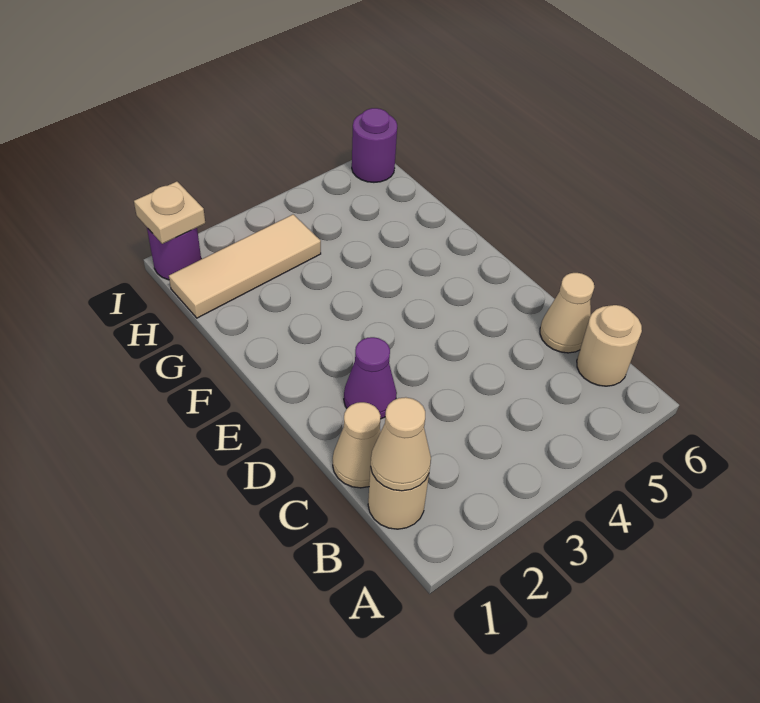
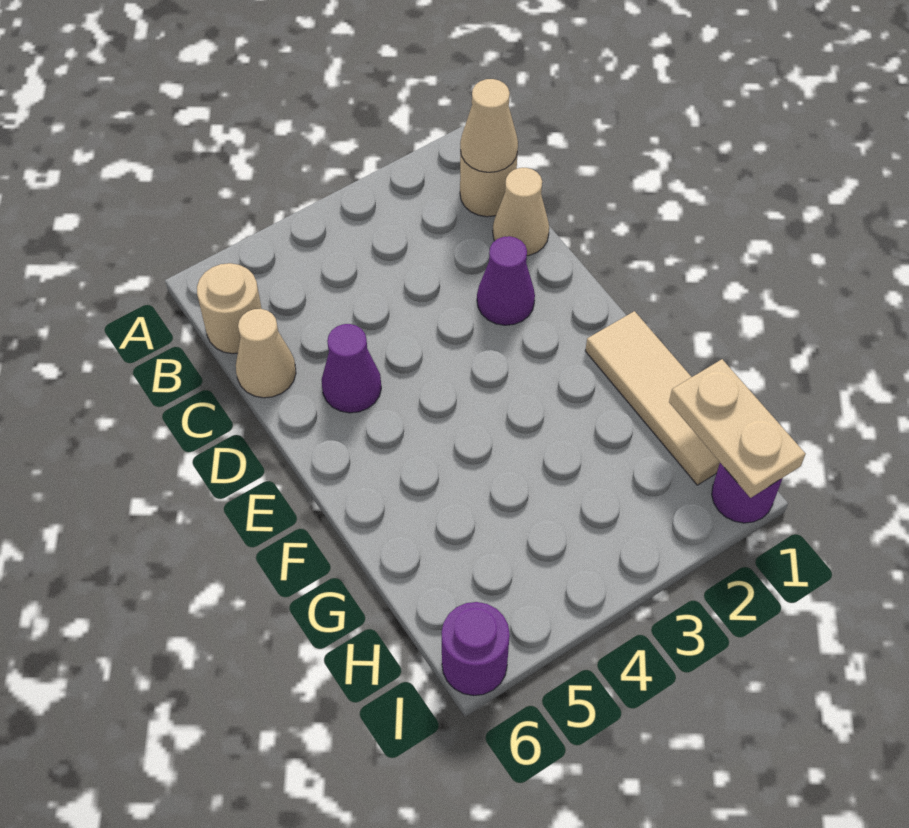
none -> purple cone D5 level 1
tan tile H1:H3 level 1 -> tan tile F1:H1 level 1
tan plate I1 level 2 -> tan plate H1:I1 level 2

